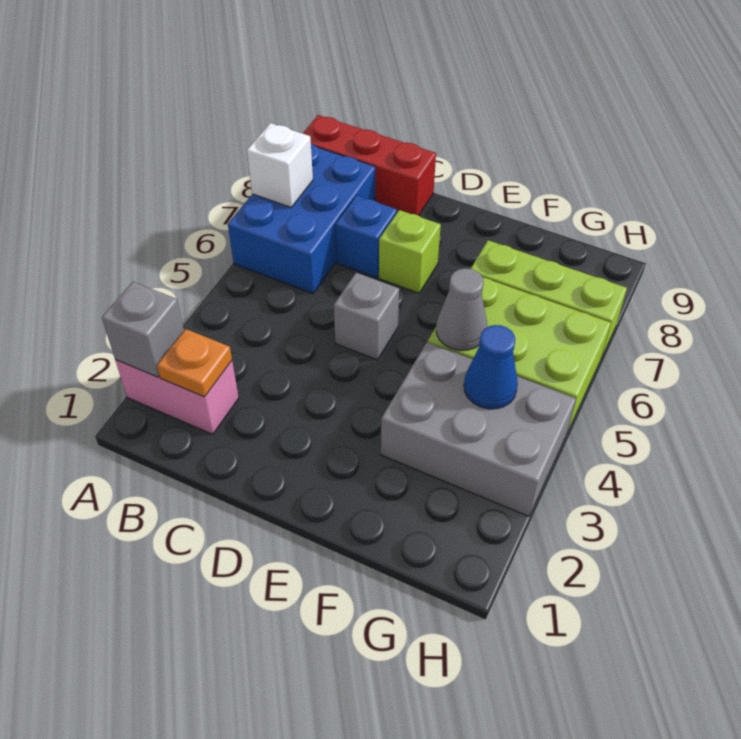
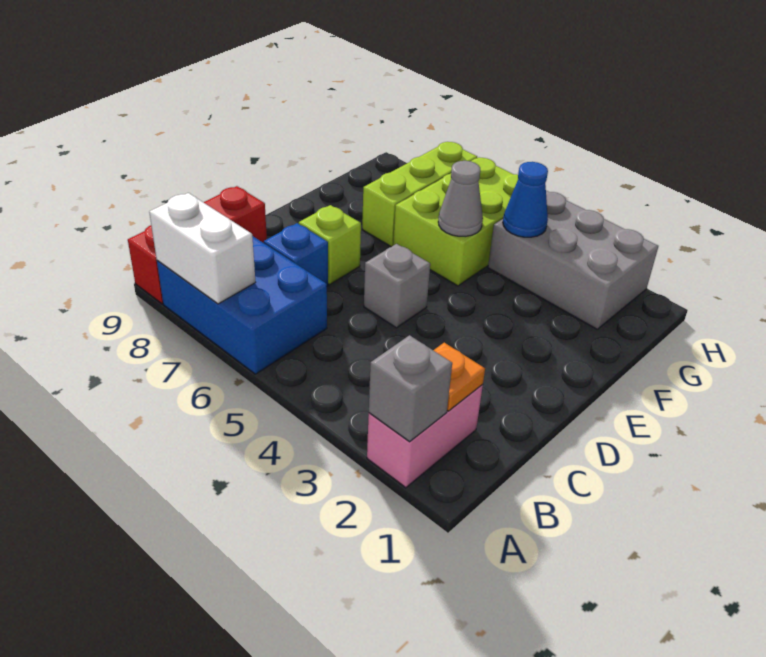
white brick A7 level 2 -> white brick A7:A8 level 2
grey brick F3:H4 level 1 -> grey brick G2:H4 level 1

